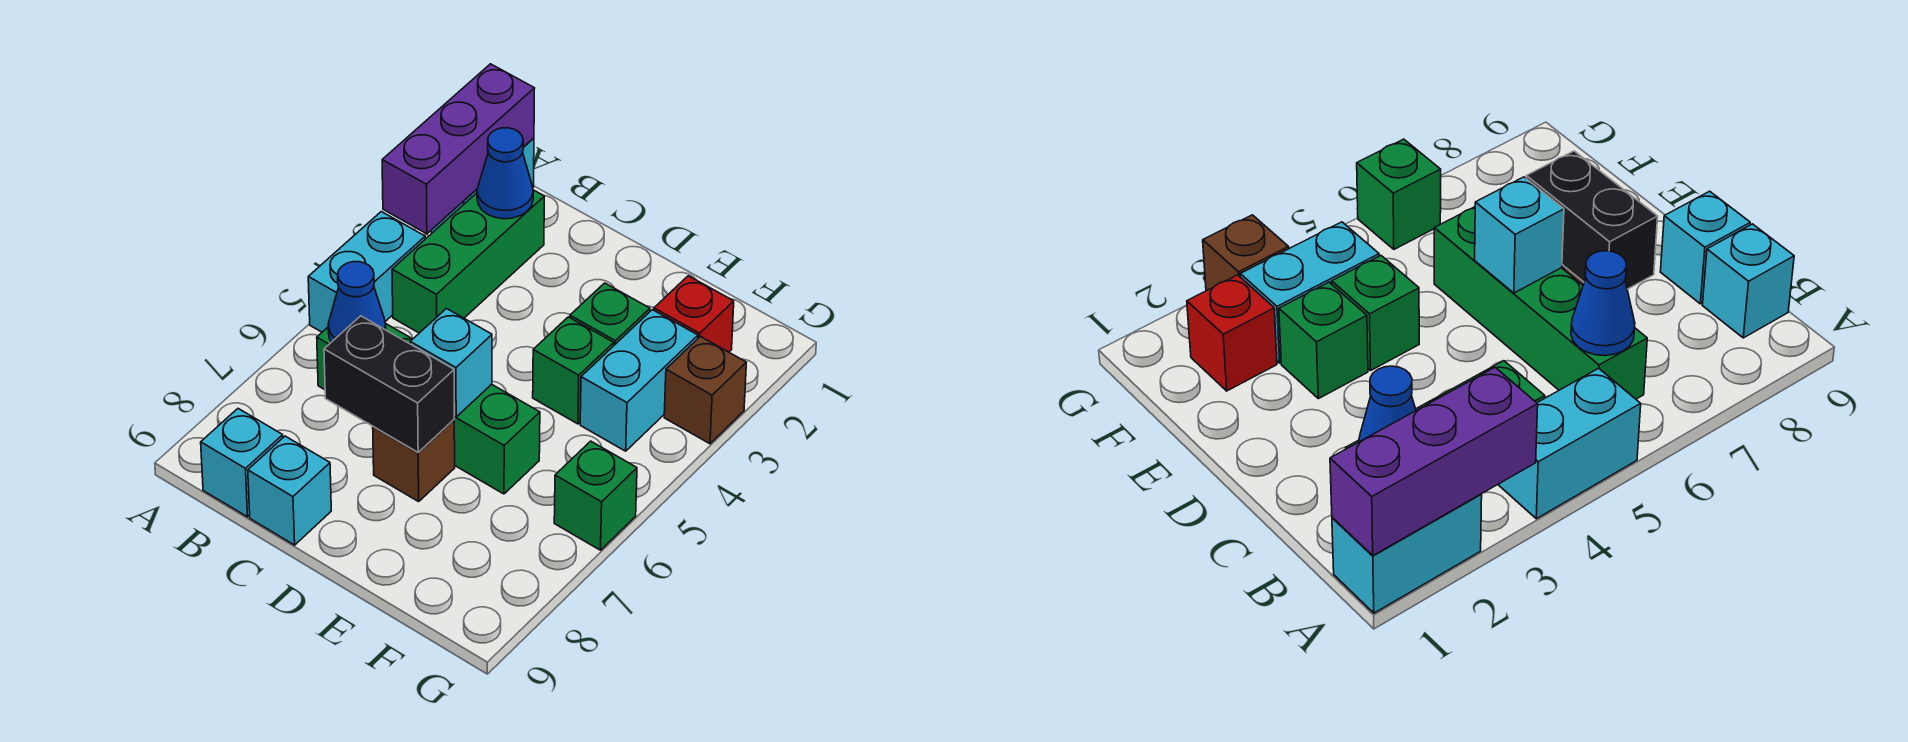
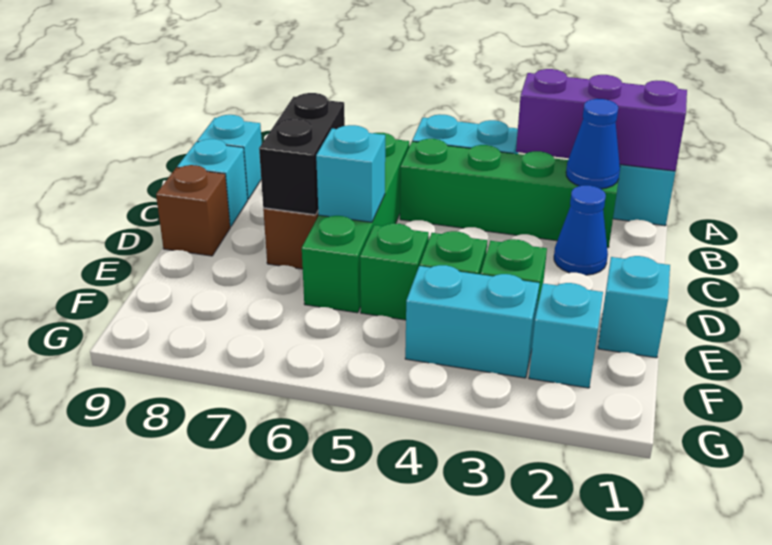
green brick B2:B4 level 1 -> green brick B2:B5 level 1
blue cone B6 level 2 -> blue cone C2 level 1
none -> cyan brick E1 level 1
red brick F2 level 1 -> cyan brick F2 level 1
brown brick G3 level 1 -> brown brick D9 level 1
green brick G6 level 1 -> green brick E5 level 1

